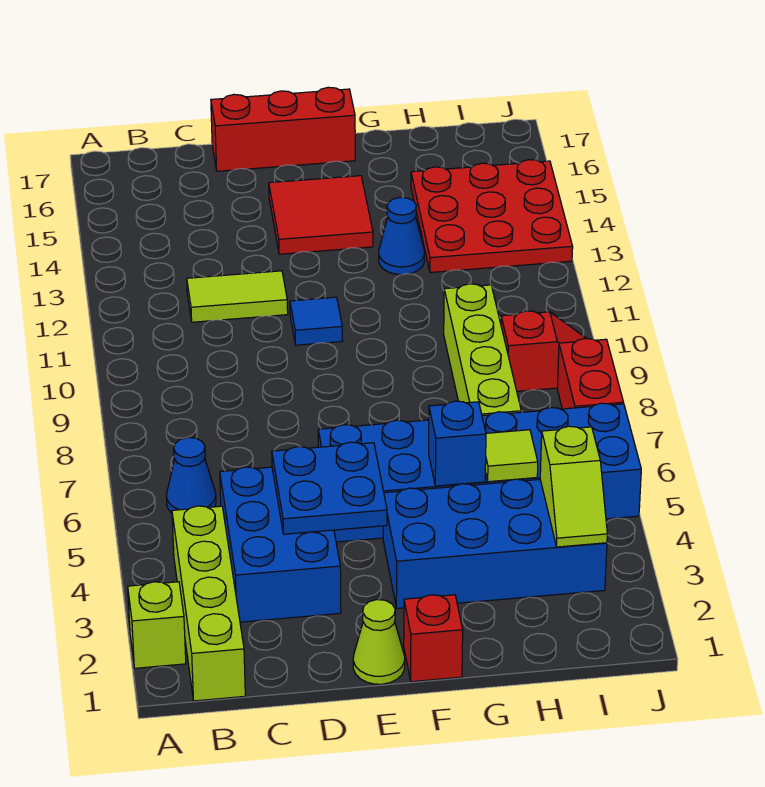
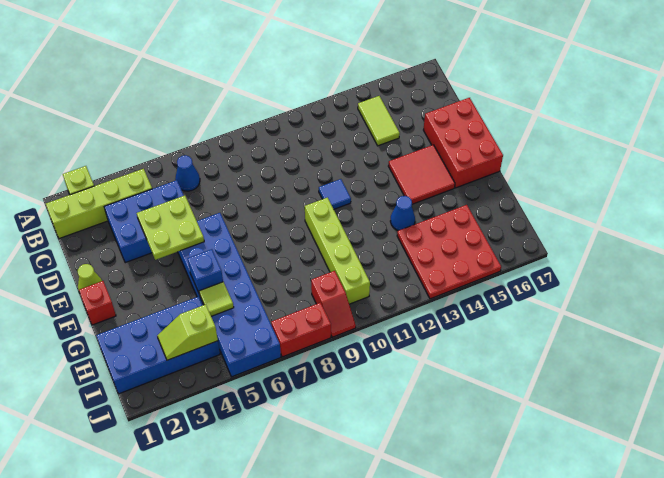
lime tile C12:D12 level 1 -> lime tile B14:C14 level 1
blue plate D4:E5 level 2 -> lime plate D4:E5 level 2
red brick D17:F17 level 1 -> red brick D16:F17 level 1
blue brick F3:I4 level 1 -> blue brick H1:I4 level 1
lime brick H7:H10 level 1 -> lime brick F10:I10 level 1

